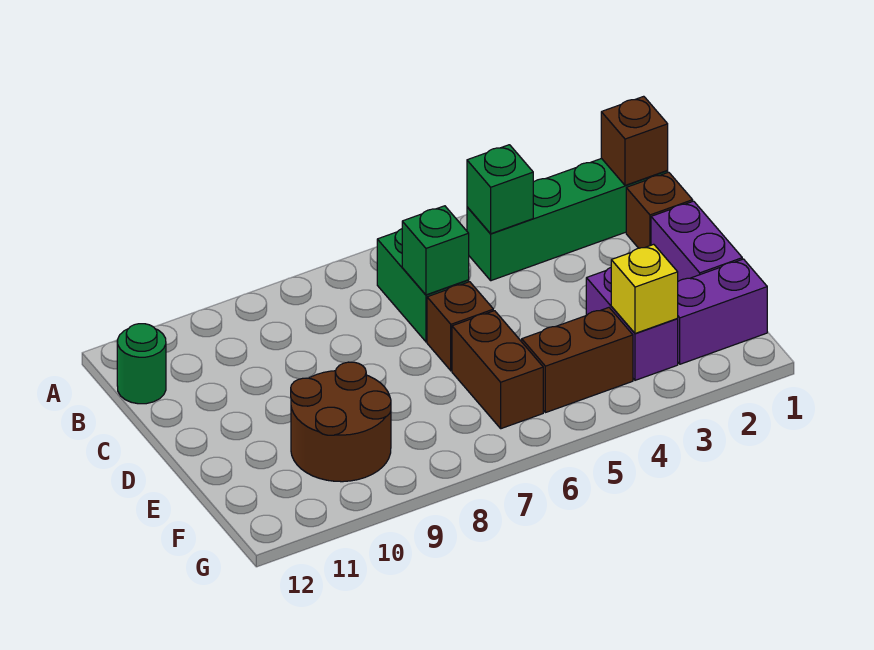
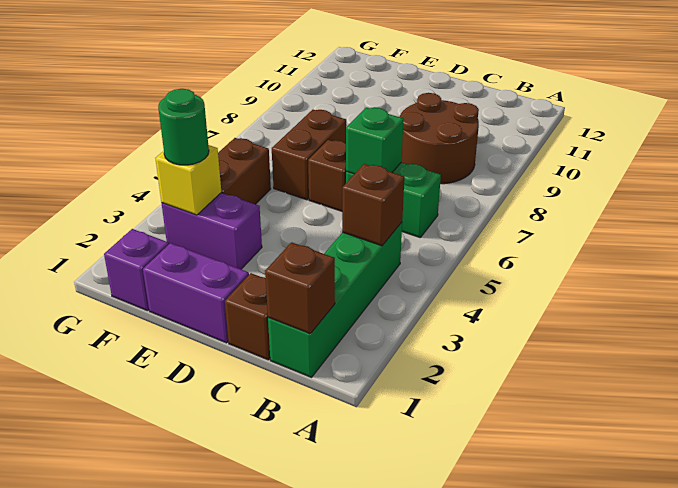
green brick B4 level 2 -> brown brick B4 level 2
green round brick B12 level 1 -> green round brick F3 level 3
brown brick E6:F6 level 1 -> brown brick E6:E7 level 1
brown round brick E9:F10 level 1 -> brown round brick B8:C9 level 1
purple brick F1:F2 level 1 -> purple brick F1 level 1

